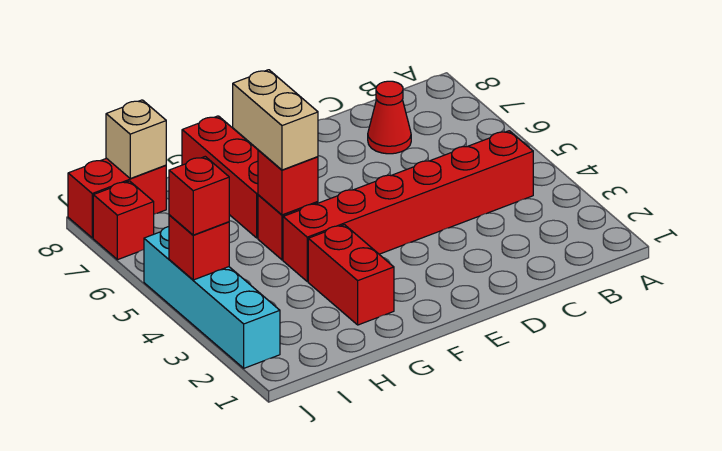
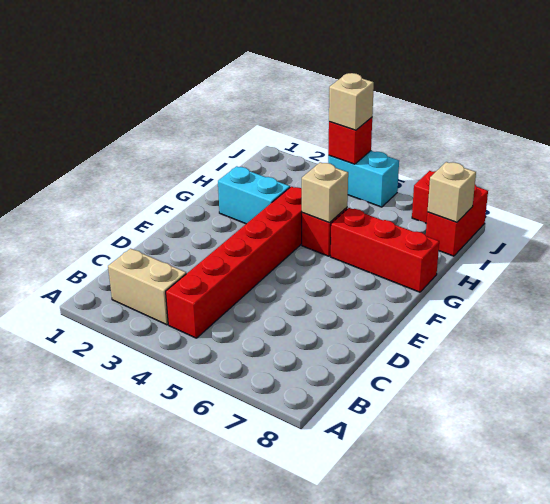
red cone C7 level 1 -> none
red brick G2:G3 level 1 -> cyan brick G2:G3 level 1
red brick G5 level 2 -> tan brick G5 level 2
tan brick G5:G6 level 3 -> tan brick B2:B3 level 1
cyan brick J2:J5 level 1 -> cyan brick J4:J5 level 1
red brick J4 level 3 -> tan brick J4 level 3

